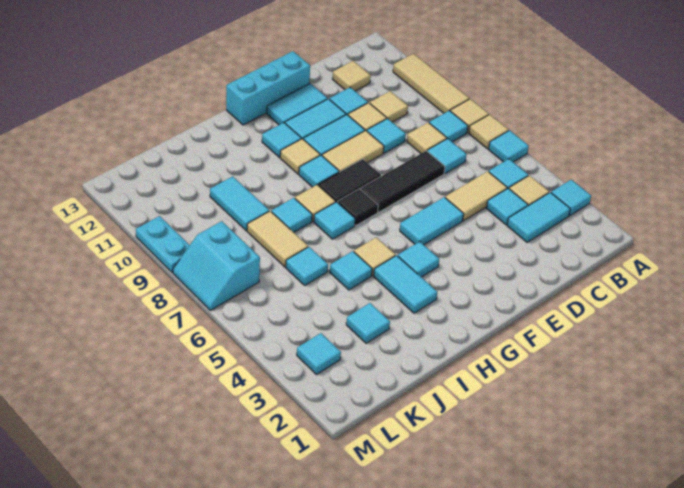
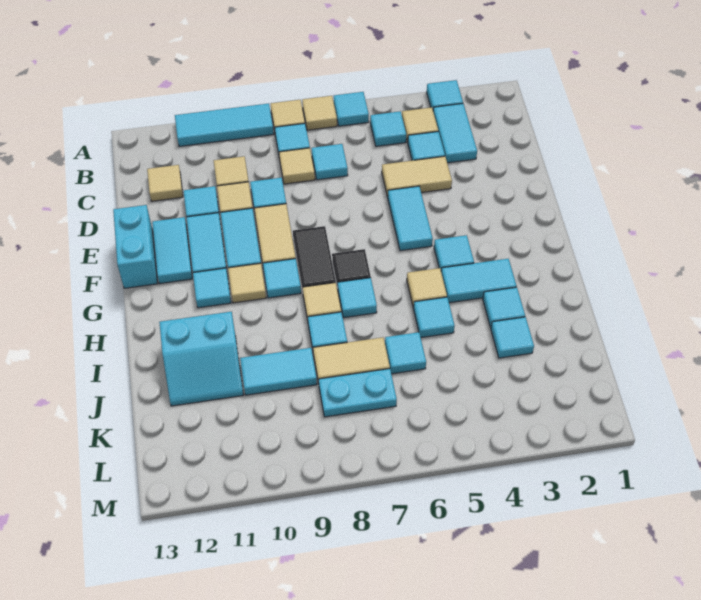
tan tile A9:A11 level 1 -> cyan tile A9:A11 level 1
tan tile C5:D5 level 1 -> tan tile D4:D5 level 1
black tile D7:F7 level 1 -> none
cyan brick E13:G13 level 1 -> cyan brick E13:F13 level 1
cyan tile L3 level 1 -> cyan tile I3 level 1
cyan slope L7:M8 level 1 top L -> cyan slope I11:J12 level 1 top I
cyan plate M9:M10 level 1 -> cyan plate K7:K8 level 1

